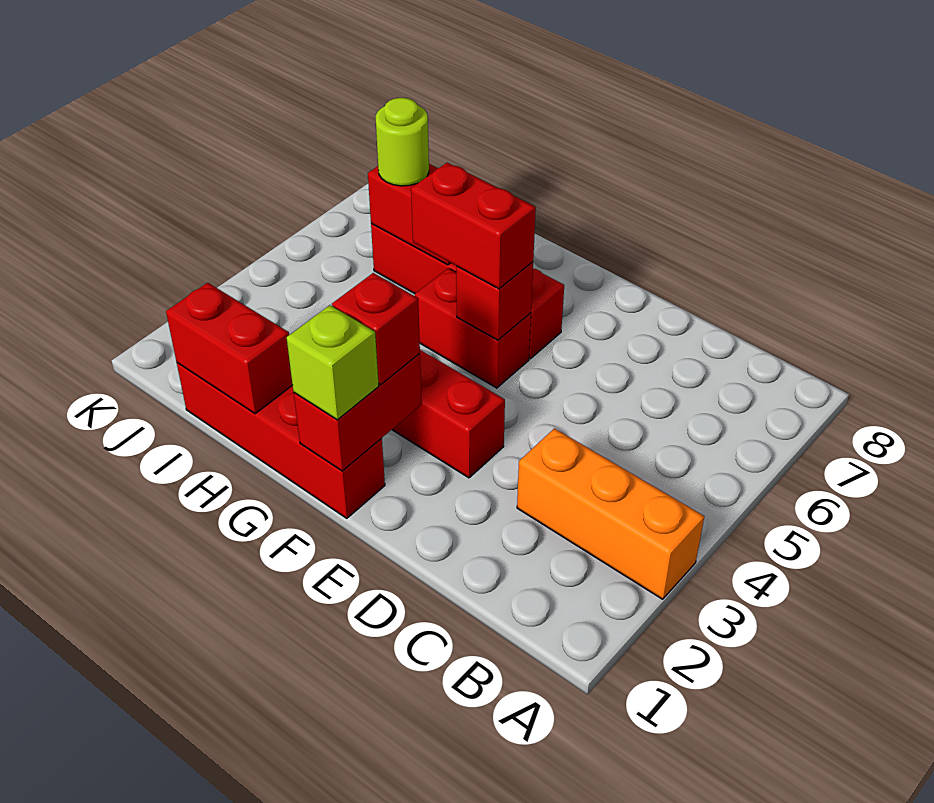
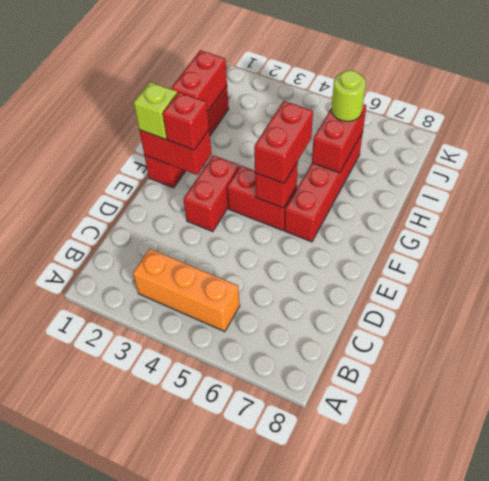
orange brick A3:C3 level 1 -> orange brick B3:B5 level 1
red brick F5:G5 level 1 -> red brick F4:F5 level 1

